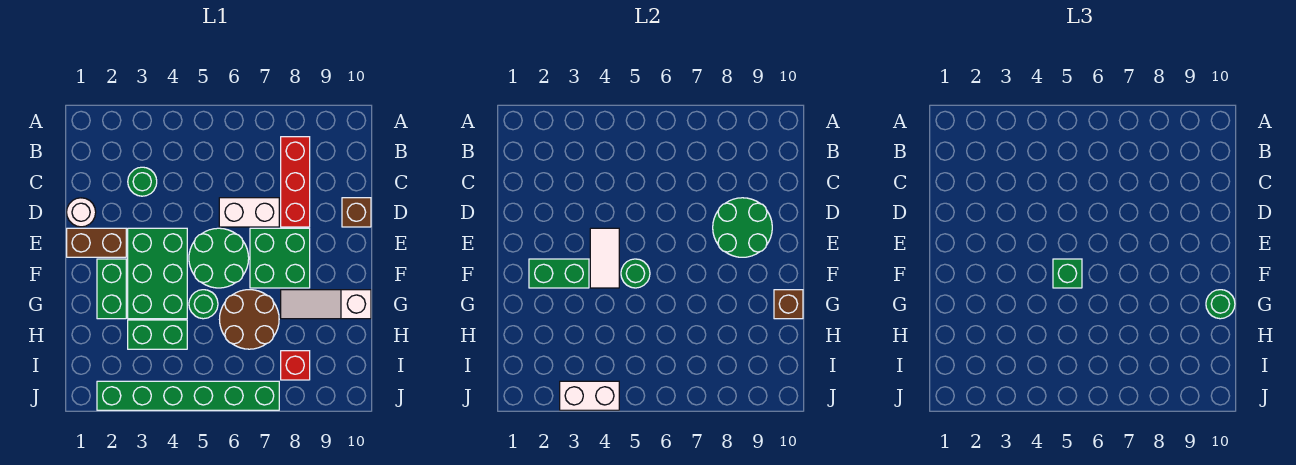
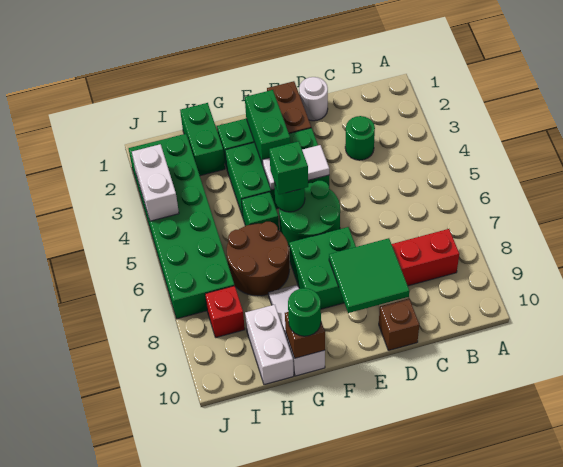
white brick D6:D7 level 1 -> white brick H9:H10 level 1
green round brick D8:E9 level 2 -> green tile D8:E9 level 2
green round brick G5 level 1 -> green brick G5 level 1
green brick H3:H4 level 1 -> green brick H1:H2 level 1
green brick J2:J7 level 1 -> green brick I2:J7 level 1

